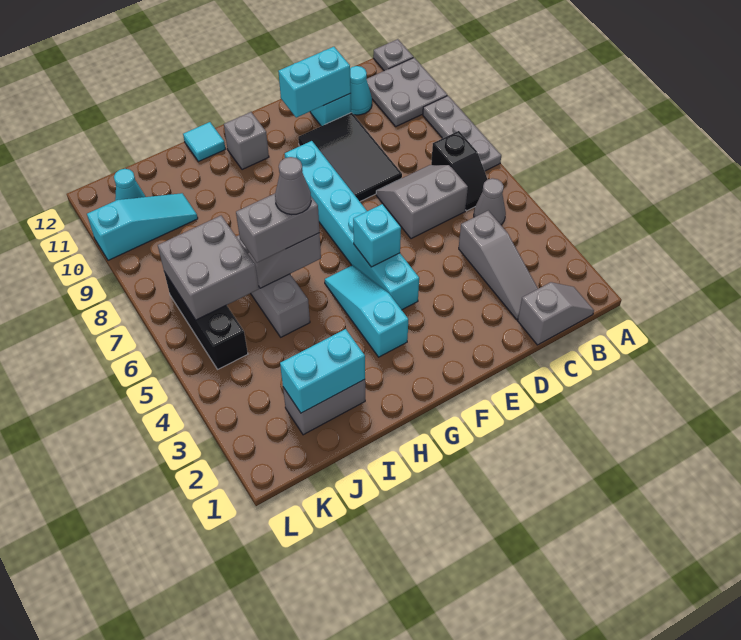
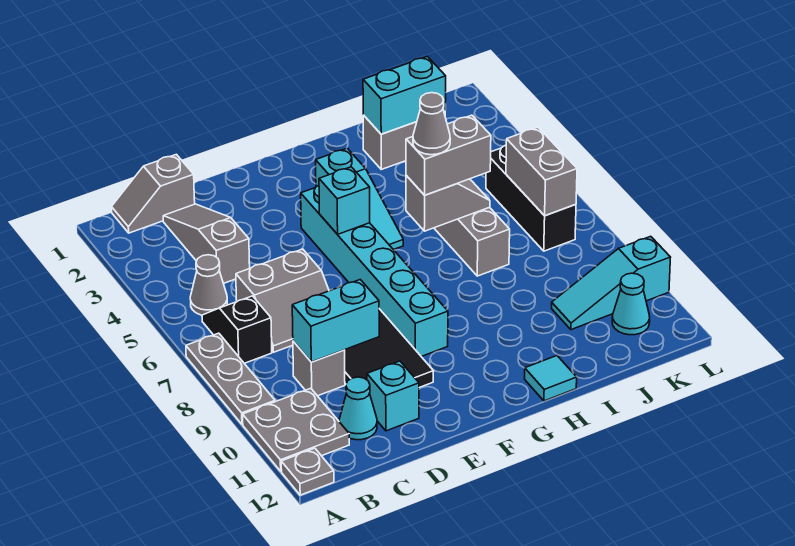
cyan brick D11:E11 level 2 -> cyan brick C9:D9 level 2
grey brick G11 level 1 -> grey brick C9 level 1
grey brick J6:K7 level 2 -> grey brick K6:K7 level 2

